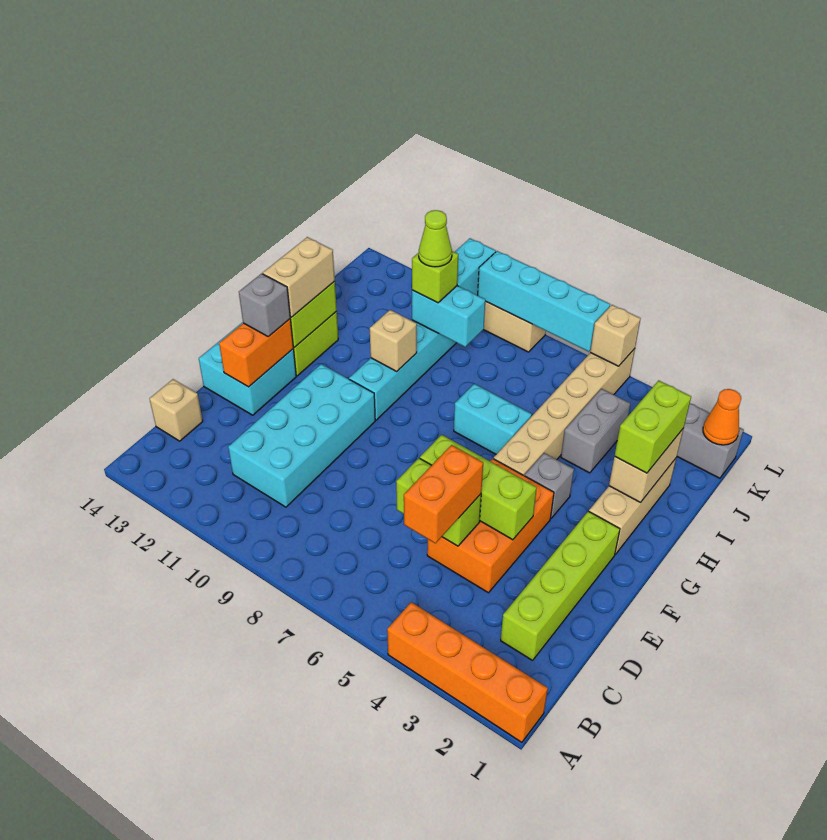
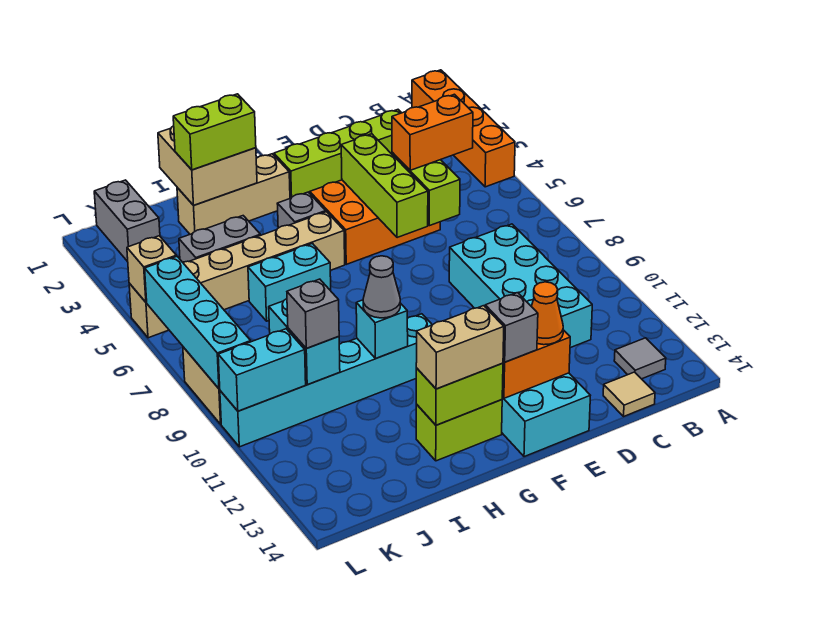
none -> grey tile B13 level 1
cyan brick C10:F11 level 1 -> cyan brick C8:D11 level 1
tan brick C14 level 1 -> tan tile C14 level 1
tan brick H2:I2 level 2 -> tan brick H1:I2 level 2
cyan brick H6:H7 level 1 -> cyan brick H6:I6 level 1
tan brick H10 level 2 -> cyan brick H10 level 2
none -> grey cone H10 level 3
lime brick J10 level 3 -> grey brick J10 level 3
lime cone J10 level 4 -> none
orange cone K1 level 2 -> orange cone E13 level 3

